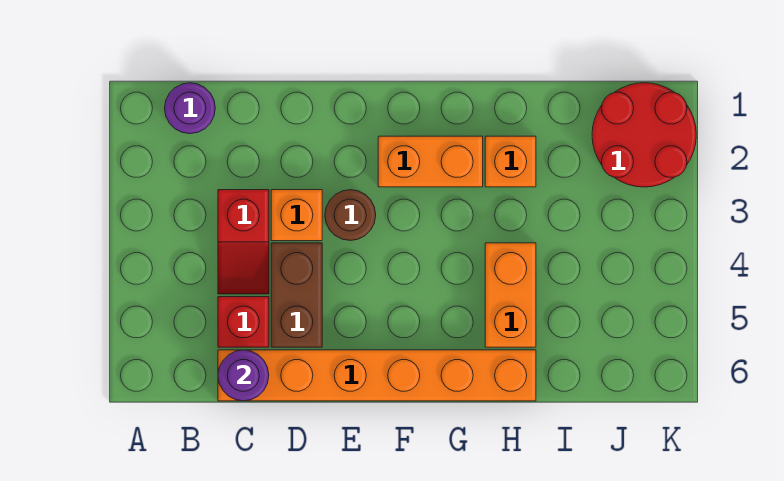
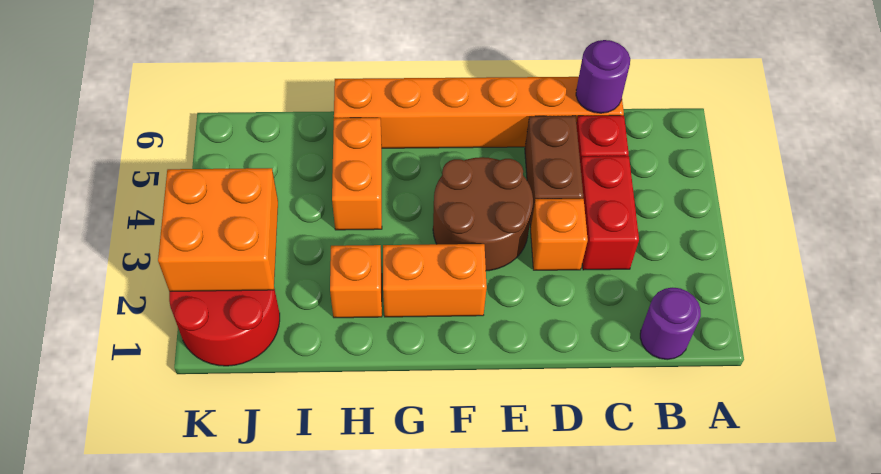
red slope C3:C4 level 1 top 3 -> red brick C3:C4 level 1
brown round brick E3 level 1 -> brown round brick E3:F4 level 1
none -> orange brick J2:K3 level 2

